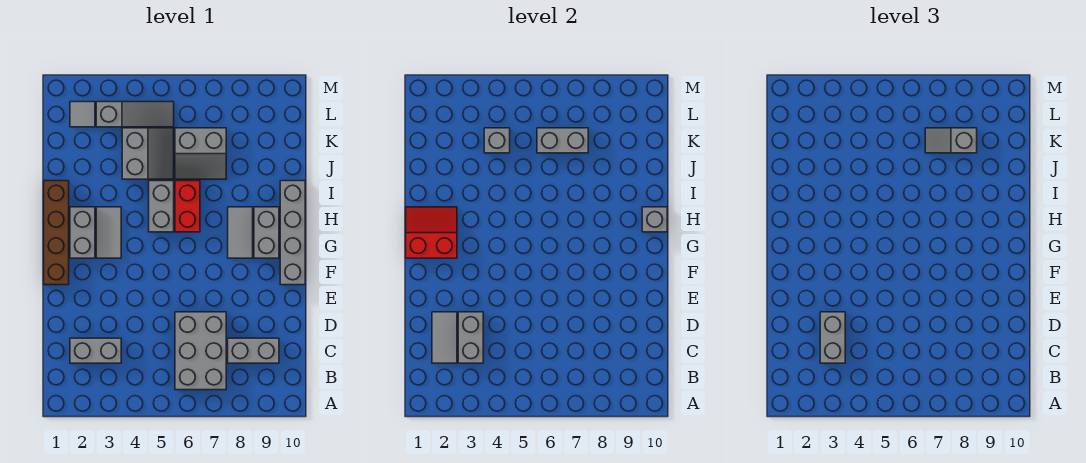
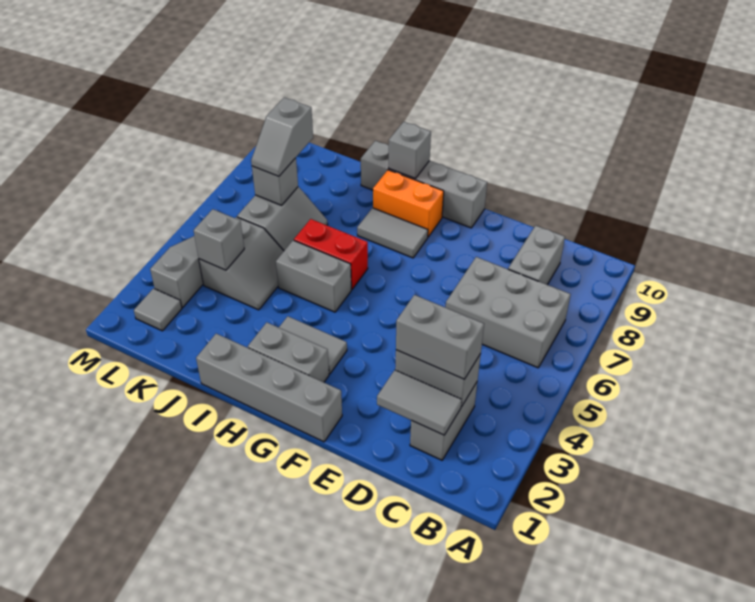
brown brick F1:I1 level 1 -> grey brick F1:I1 level 1
red slope G1:H2 level 2 top G -> none
grey brick G9:H9 level 1 -> orange brick G9:H9 level 1
grey slope J4:K5 level 1 top 4 -> grey slope J4:K5 level 1 top K
grey brick K6:K7 level 2 -> grey brick K7 level 2

